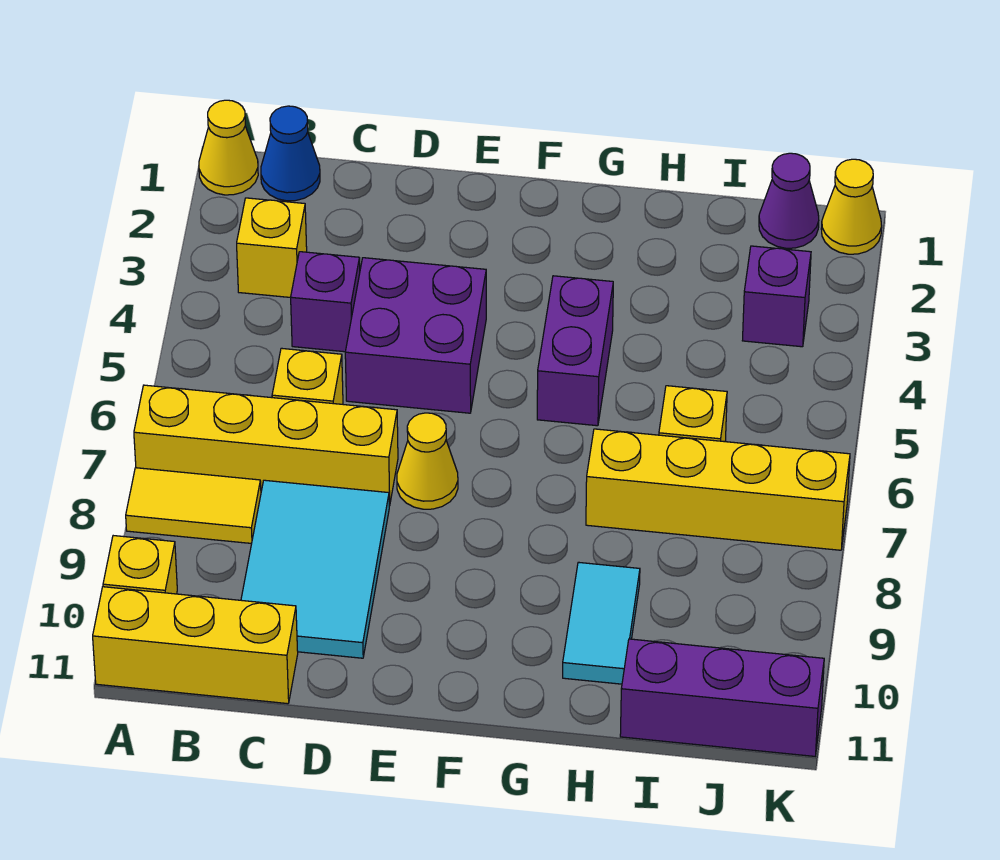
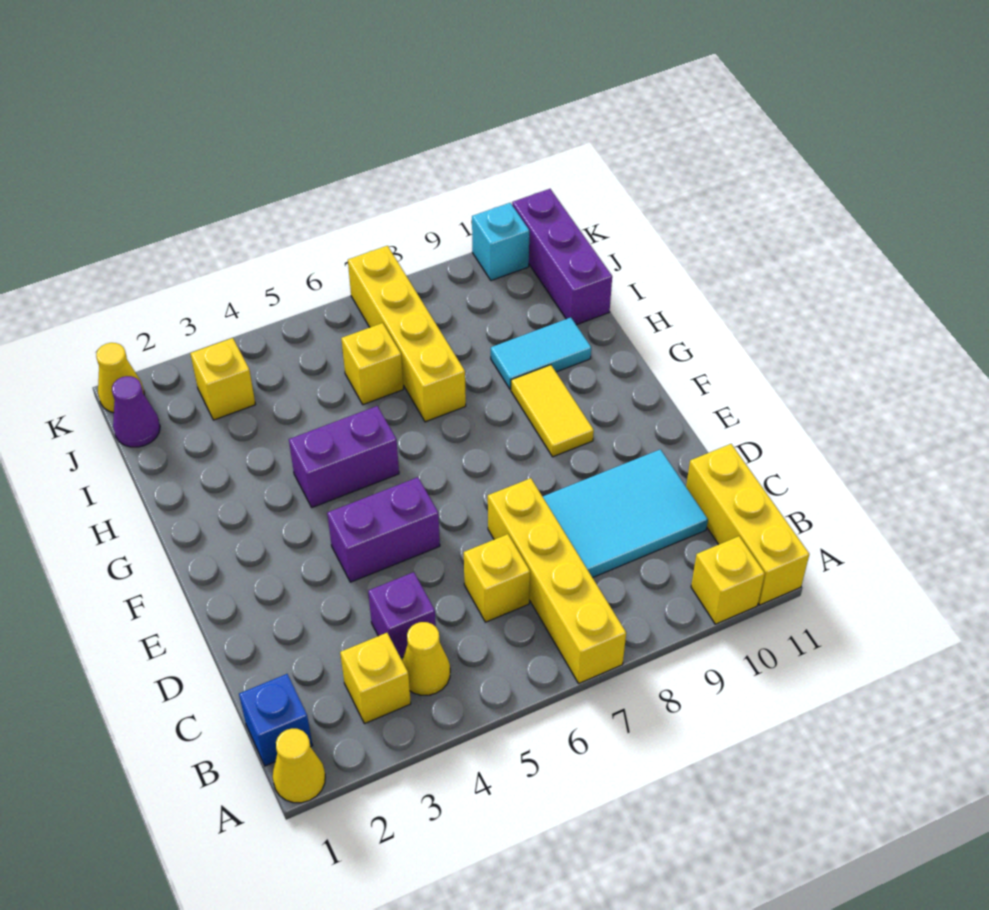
yellow tile A8:B8 level 1 -> yellow tile F9:G9 level 1
blue cone B1 level 1 -> blue brick B1 level 1
purple brick D4:E5 level 1 -> purple brick E4:E5 level 1
yellow cone E7 level 1 -> yellow cone B4 level 1
purple brick J3 level 1 -> yellow brick J3 level 1
none -> cyan brick K10 level 1

